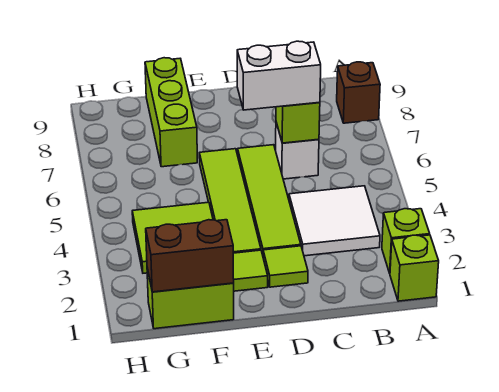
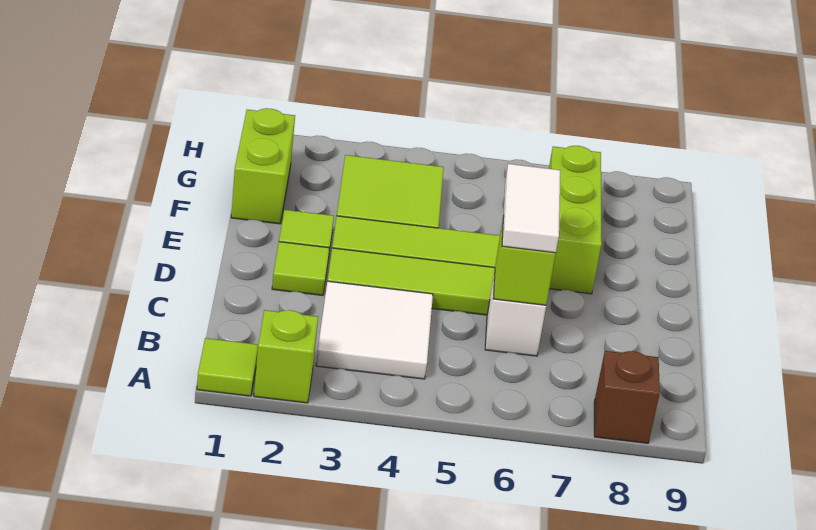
lime brick A1 level 1 -> lime tile A1 level 1
white brick C6:D6 level 3 -> white tile C6:D6 level 3
brown brick F1:G1 level 2 -> none
lime brick F7:F9 level 1 -> lime brick E7:G7 level 1

